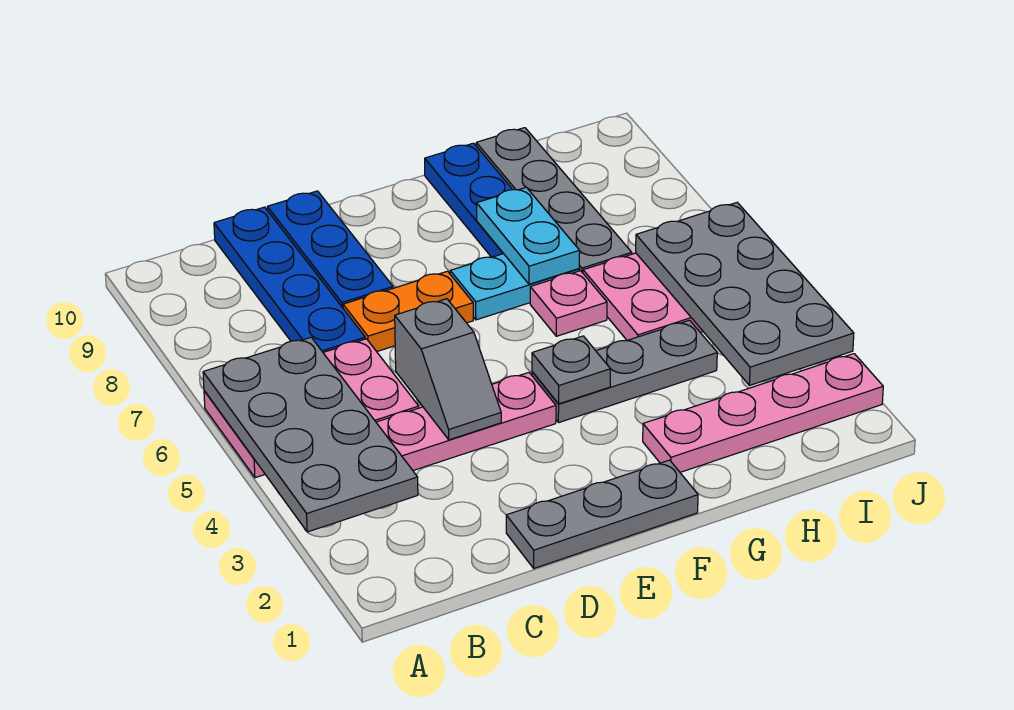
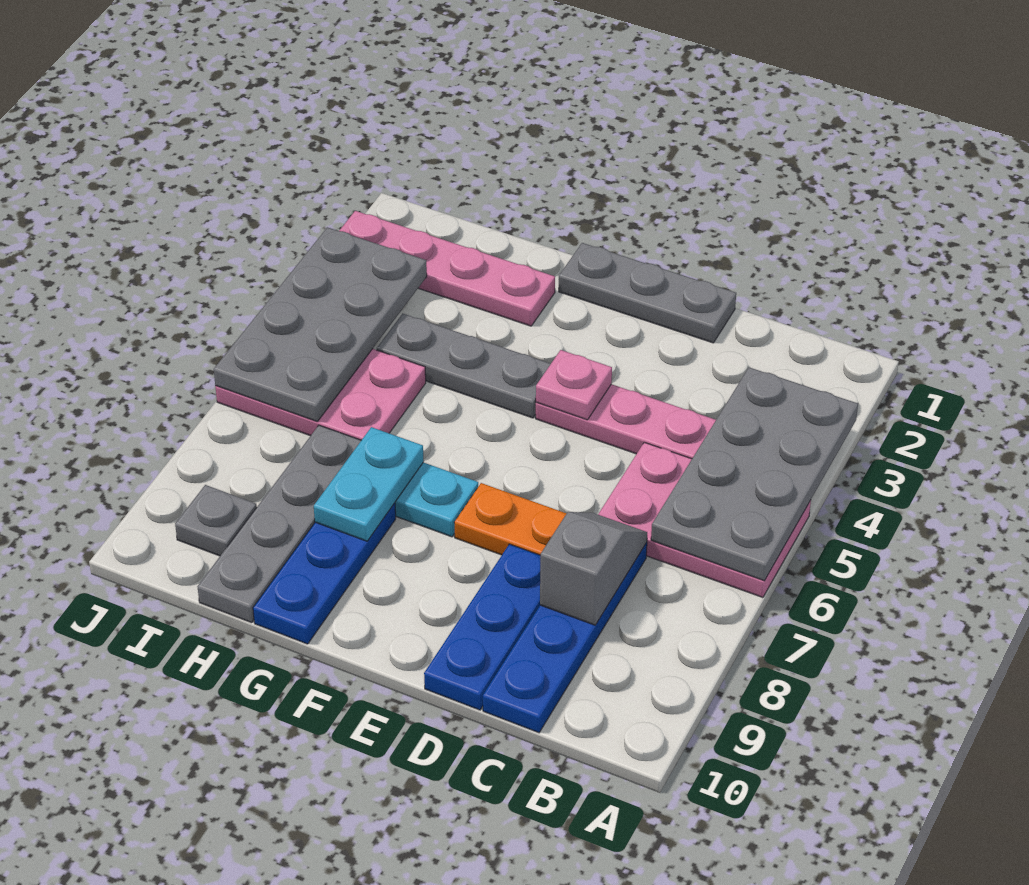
grey slope D4:D5 level 2 top 5 -> grey slope C7:C8 level 2 top 8
grey plate F4 level 2 -> grey plate I9 level 1
pink plate G6 level 1 -> pink plate E4 level 2

